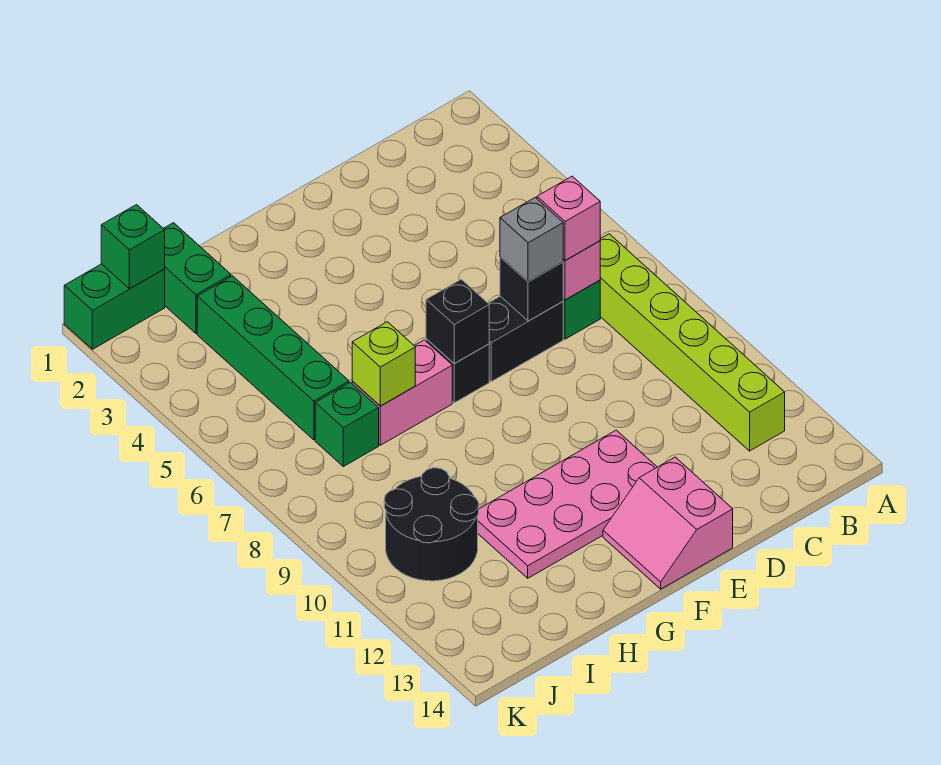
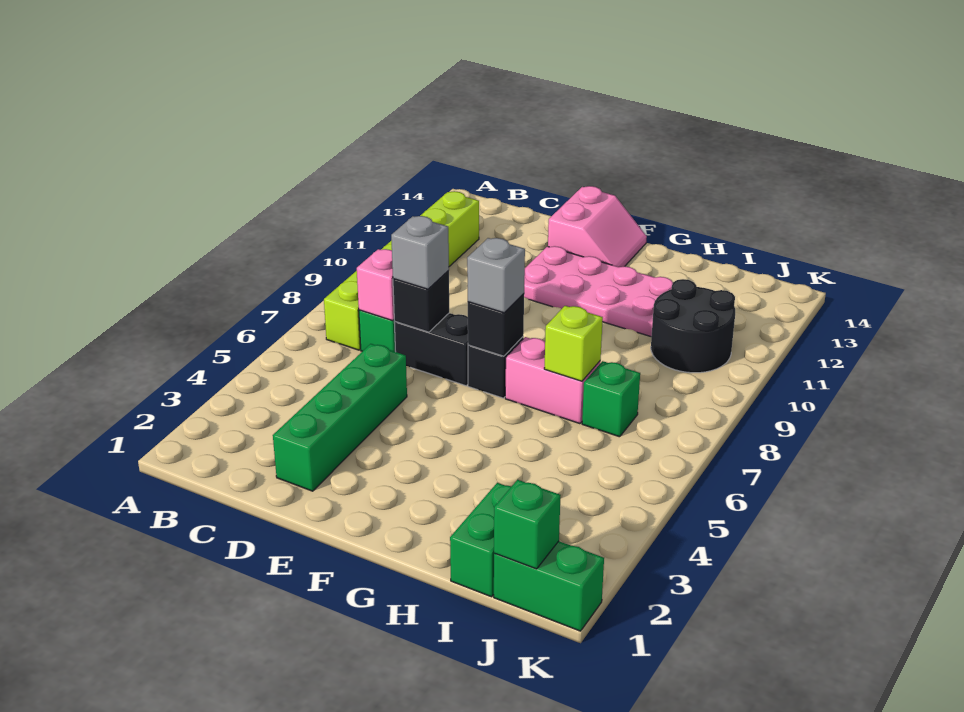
pink brick C7 level 3 -> none
none -> grey brick F7 level 3
green brick I3:I6 level 1 -> green brick D2:D5 level 1

